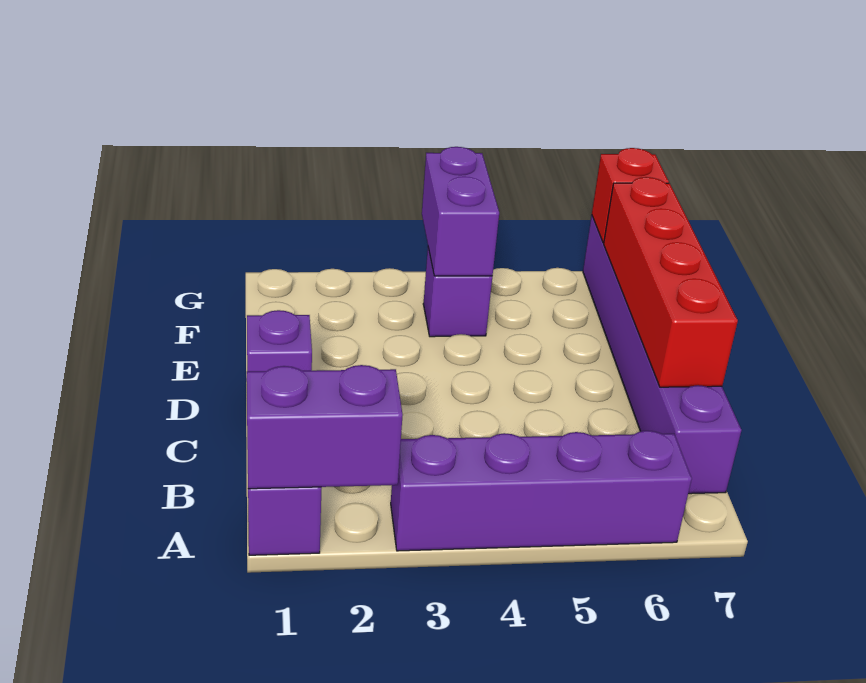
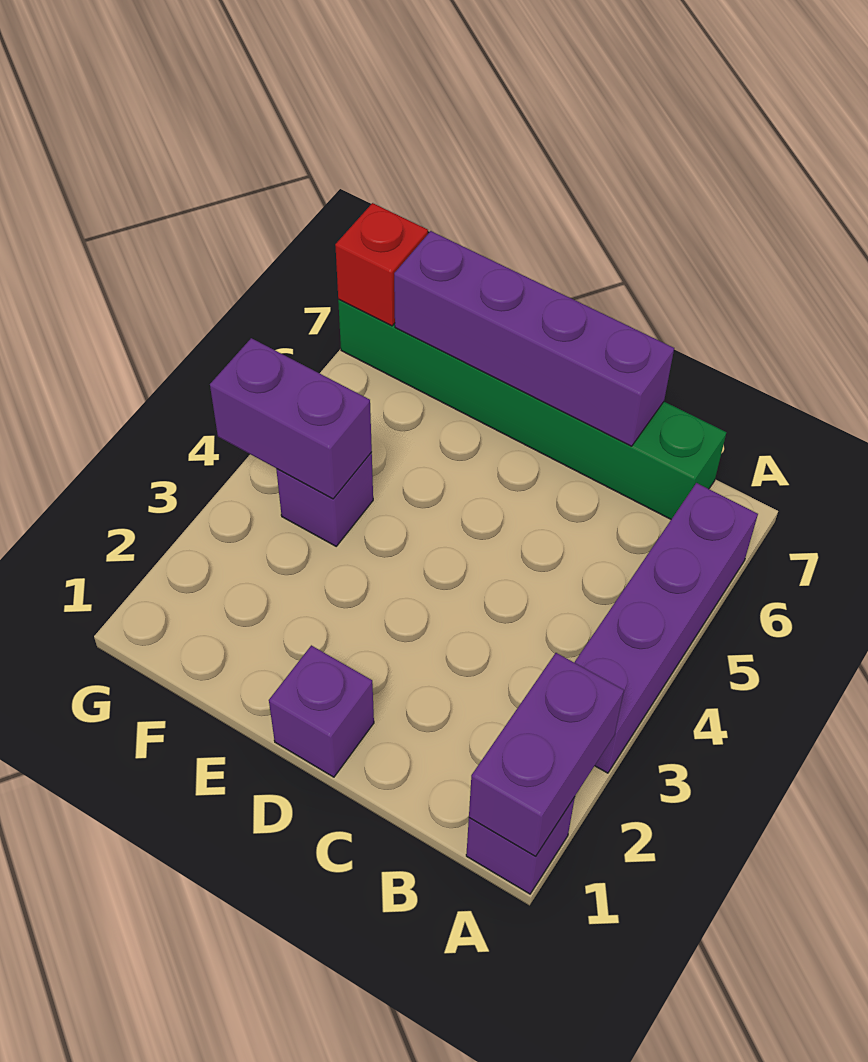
purple brick B7:G7 level 1 -> green brick B7:G7 level 1
red brick C7:F7 level 2 -> purple brick C7:F7 level 2

